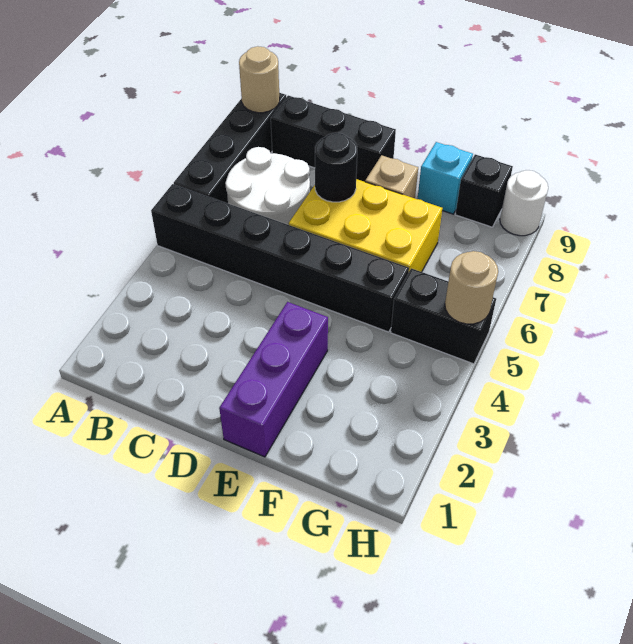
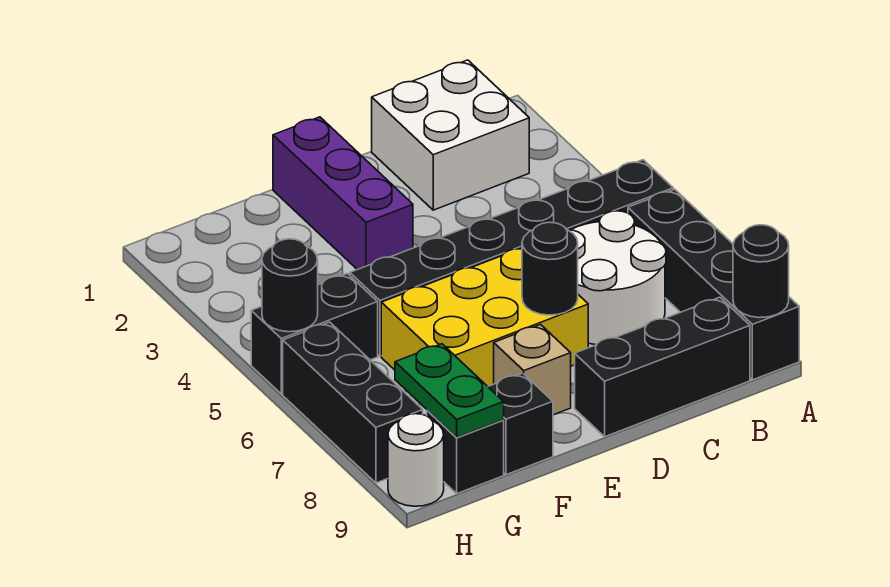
tan round brick A9 level 2 -> black round brick A9 level 2
none -> white brick B1:C2 level 1
cyan brick F9 level 1 -> black brick F9 level 1
none -> green plate G8:G9 level 2
tan round brick H5 level 2 -> black round brick H5 level 2
none -> black brick H6:H8 level 1

